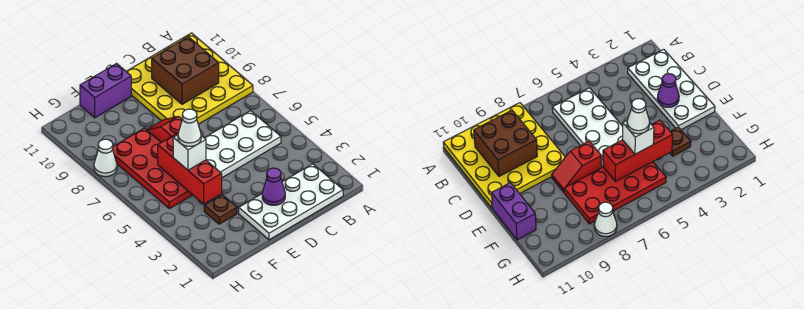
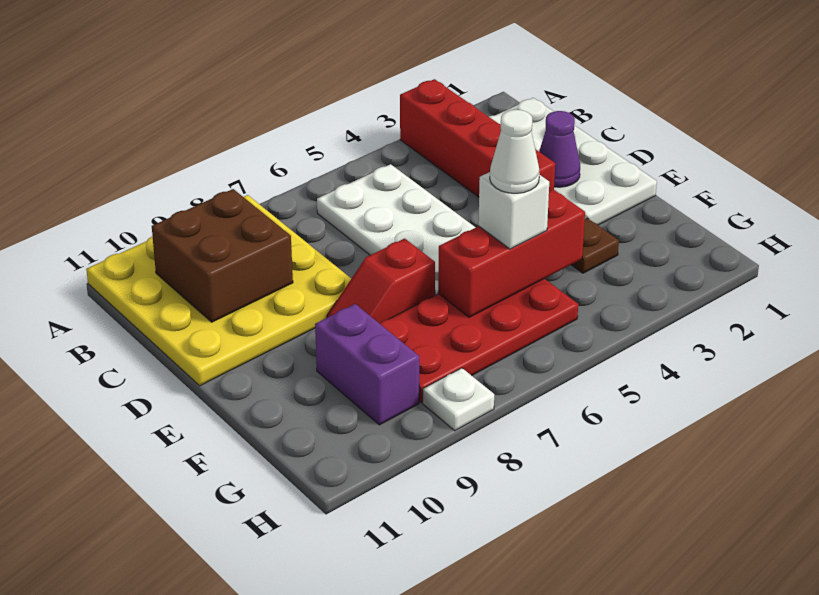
none -> red brick A3:D3 level 1
purple brick E11:F11 level 1 -> purple brick F9:G9 level 1
white cone H8 level 1 -> white plate H8 level 1

